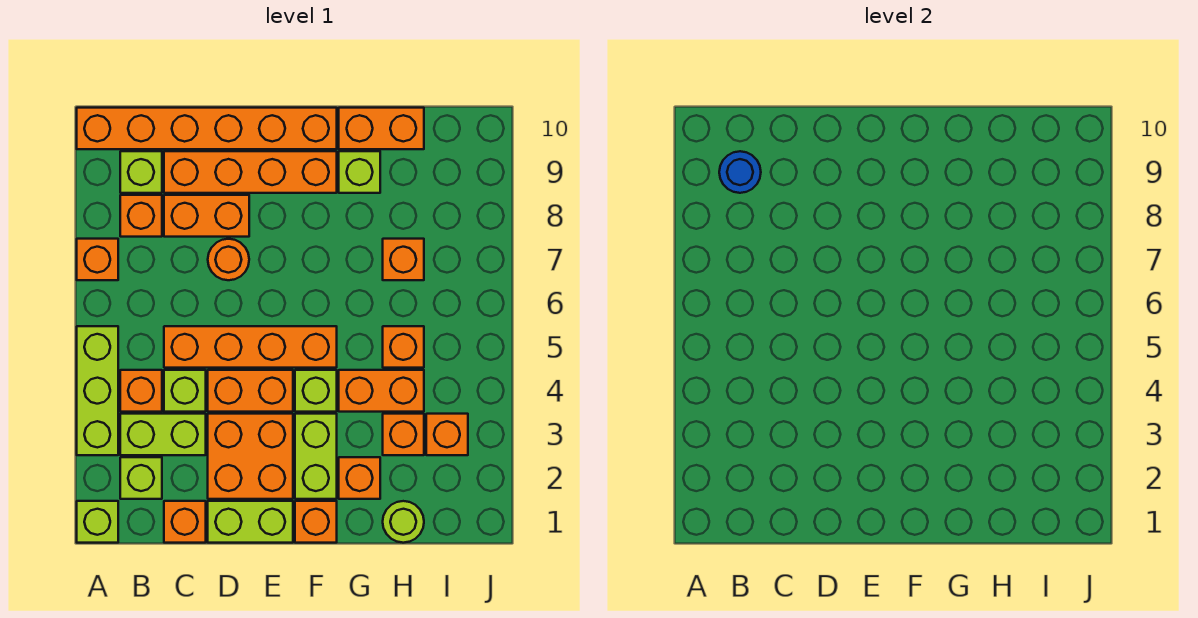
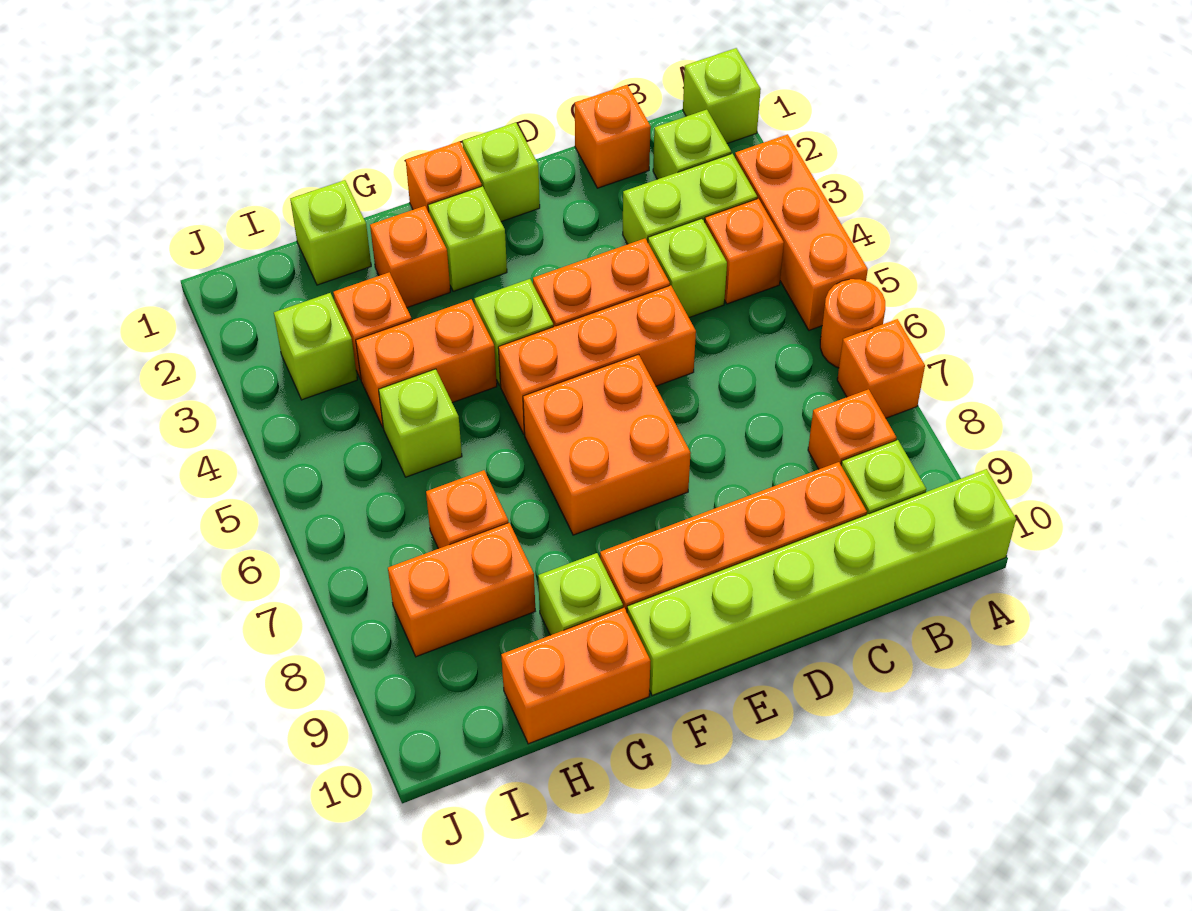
lime brick A3:A5 level 1 -> orange brick A3:A5 level 1
orange brick A10:F10 level 1 -> lime brick A10:F10 level 1
blue round brick B9 level 2 -> none
orange brick C5:F5 level 1 -> orange brick D5:F5 level 1
orange brick C8:D8 level 1 -> orange brick H8:I8 level 1
lime brick D1:E1 level 1 -> lime brick E1 level 1
orange brick D2:E3 level 1 -> orange brick E6:F7 level 1
orange round brick D7 level 1 -> orange round brick A6 level 1
lime brick F2:F3 level 1 -> lime brick F2 level 1
lime round brick H1 level 1 -> lime brick H1 level 1
orange brick H5 level 1 -> lime brick H5 level 1
orange brick I3 level 1 -> lime brick I3 level 1

